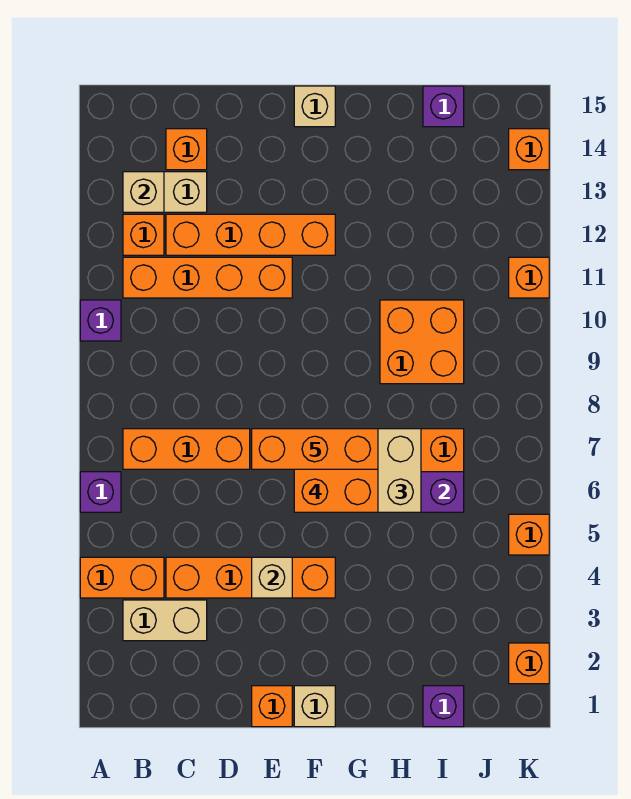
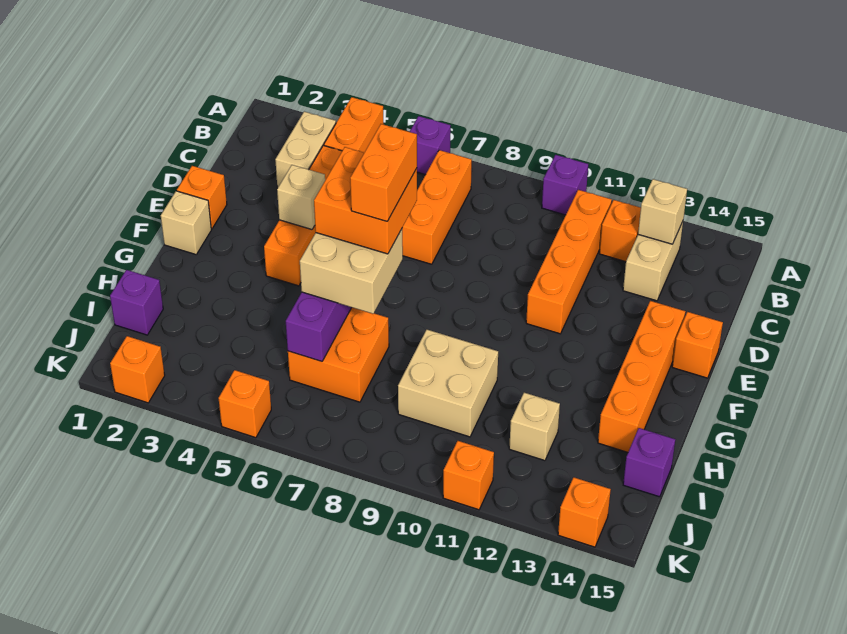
orange brick C12:F12 level 1 -> orange brick E14:H14 level 1
orange brick C14 level 1 -> orange brick E15 level 1
orange brick E7:G7 level 5 -> orange brick F7:G7 level 5
tan brick F15 level 1 -> tan brick I12 level 1
orange brick H9:I10 level 1 -> tan brick H9:I10 level 1

